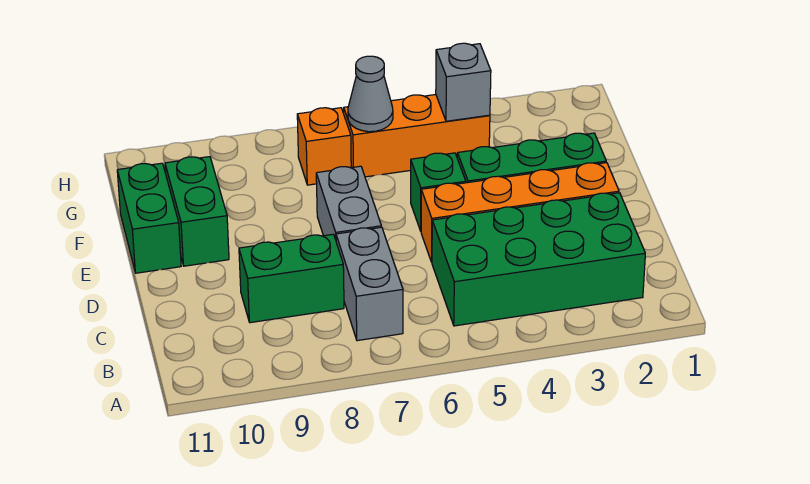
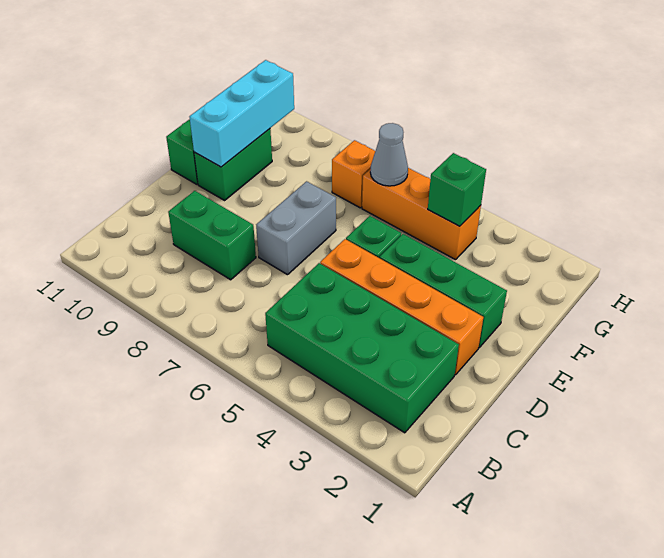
grey brick B7:C7 level 1 -> none
none -> cyan brick E10:G10 level 2
grey brick G4 level 2 -> green brick G4 level 2

